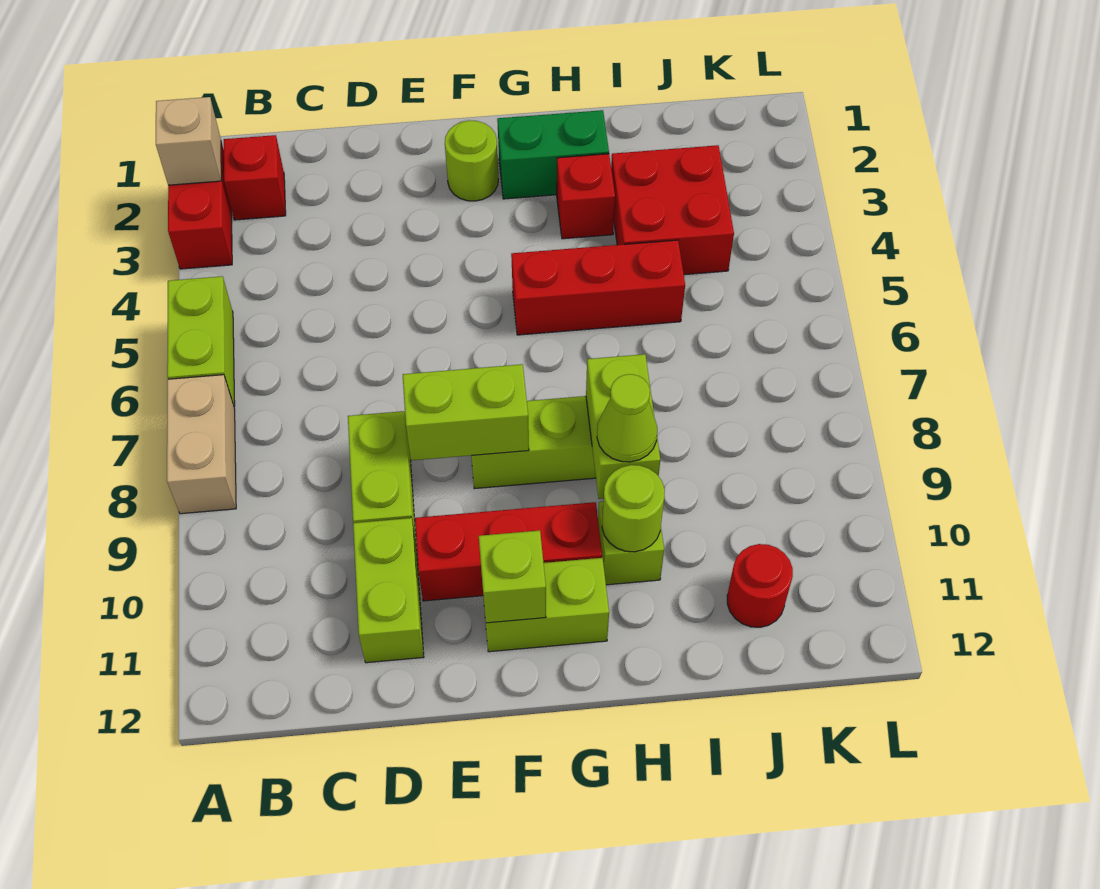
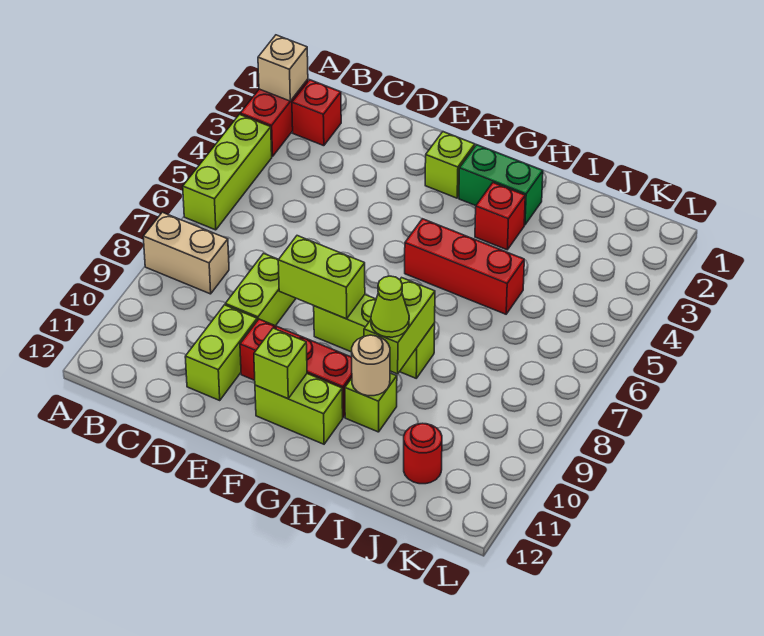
lime brick A5:A6 level 1 -> lime brick A4:A6 level 1
tan brick A7:A8 level 1 -> tan brick A8:B8 level 1
lime round brick F2 level 1 -> lime brick F2 level 1
lime round brick H10 level 2 -> tan round brick H10 level 2
red brick I3:J4 level 1 -> none

